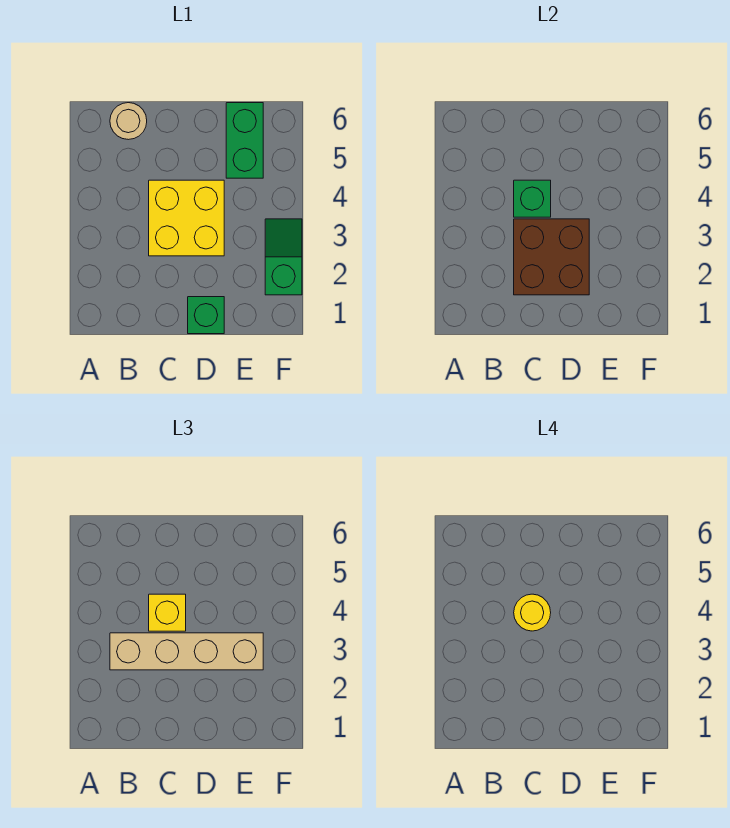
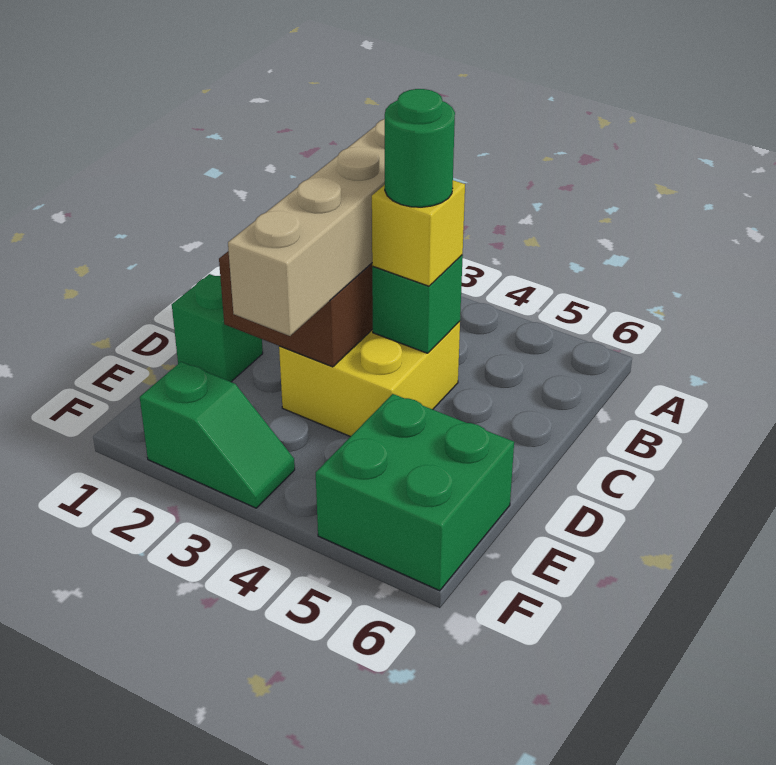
tan round brick B6 level 1 -> none
yellow round brick C4 level 4 -> green round brick C4 level 4
green brick E5:E6 level 1 -> green brick E5:F6 level 1

